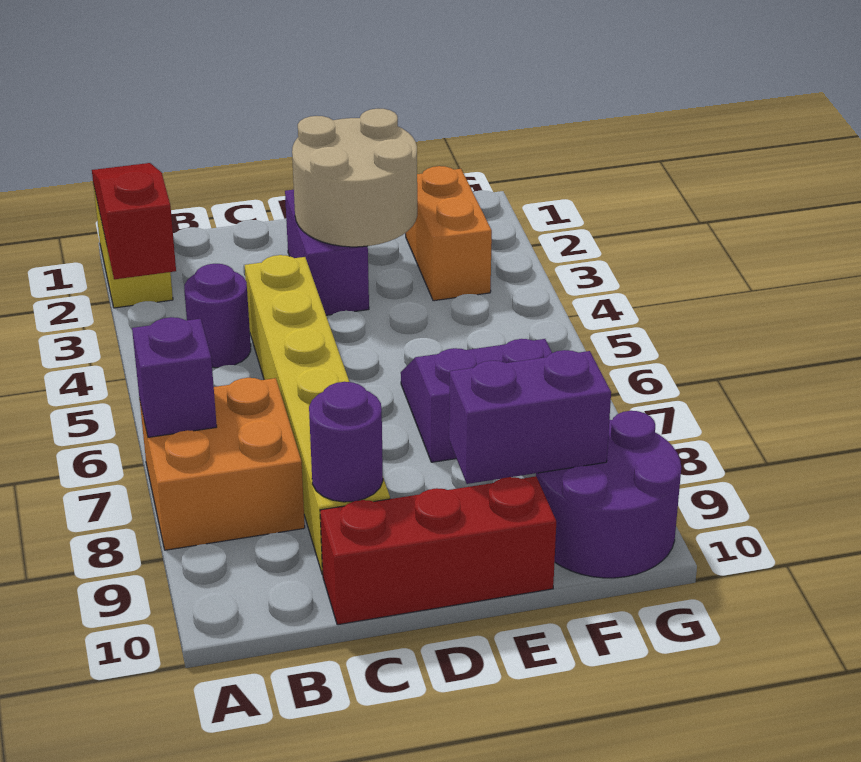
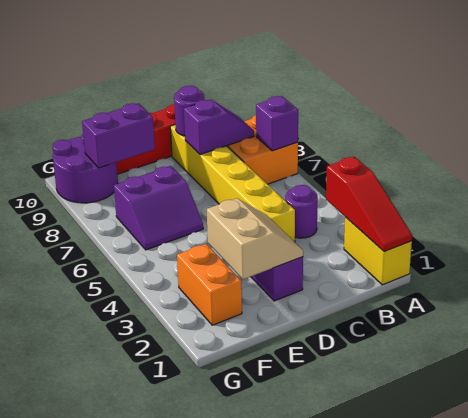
none -> purple slope B8:C8 level 2 top C
tan round brick D2:E3 level 2 -> tan slope D2:E3 level 2 top E

